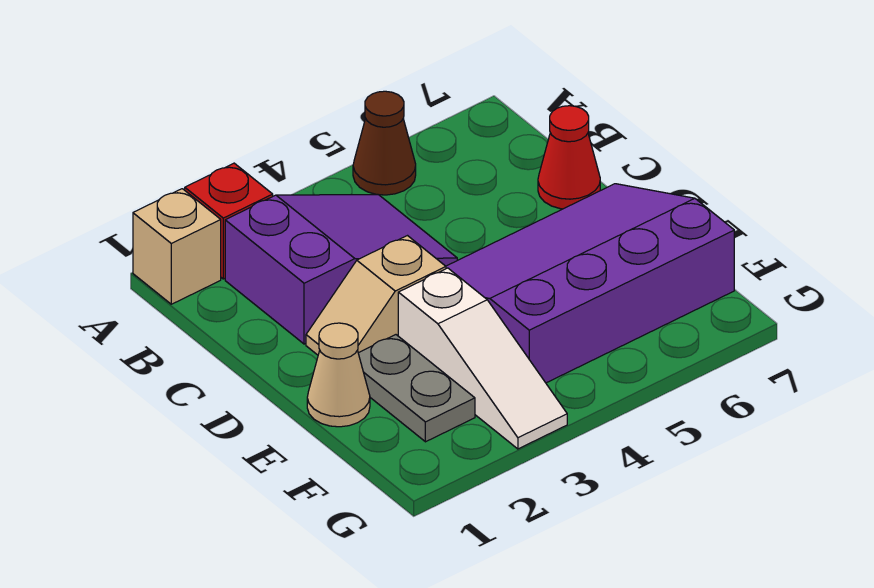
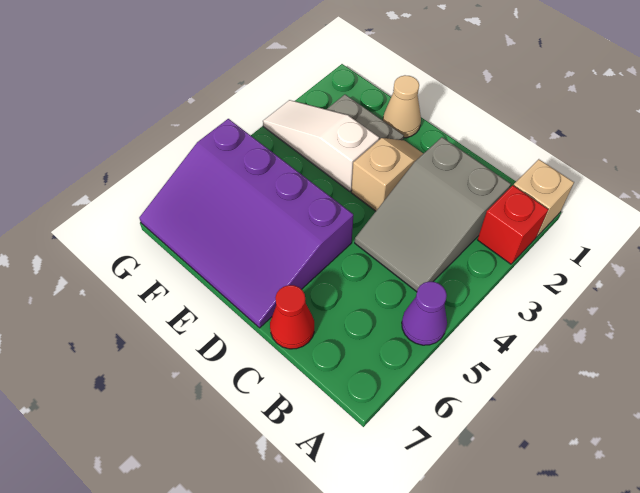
brown cone A5 level 1 -> purple cone A5 level 1
purple slope B2:C4 level 1 top 2 -> grey slope B2:C4 level 1 top 2
purple slope D4:F7 level 1 top F -> purple slope D5:G7 level 1 top 5

